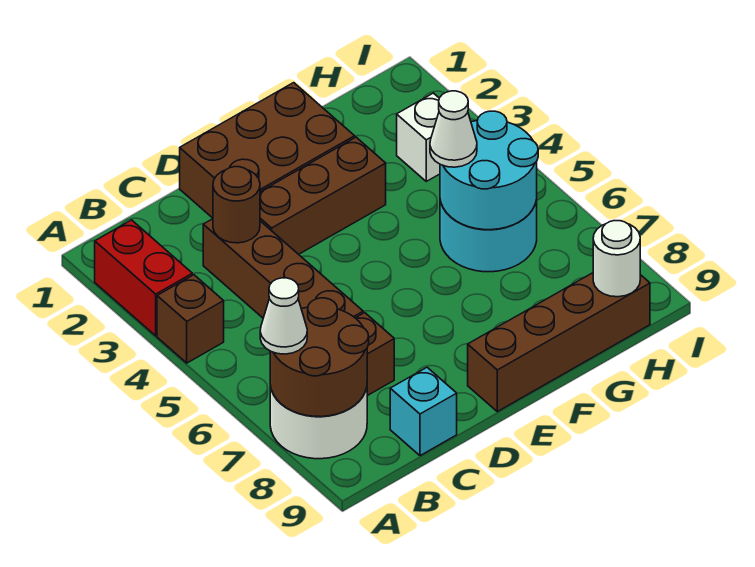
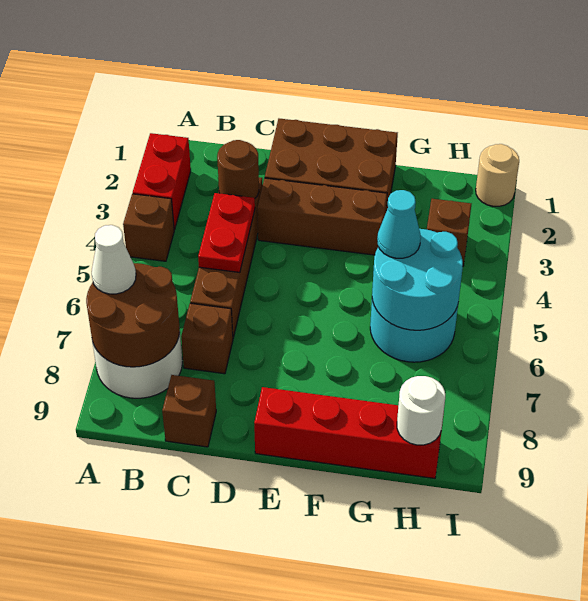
none -> red plate C4:C5 level 2
cyan brick C9 level 1 -> brown brick C9 level 1
brown brick E9:H9 level 1 -> red brick E9:H9 level 1
white cone G5 level 3 -> cyan cone G5 level 3
white brick H3 level 1 -> brown brick H3 level 1
none -> tan round brick I1 level 1

